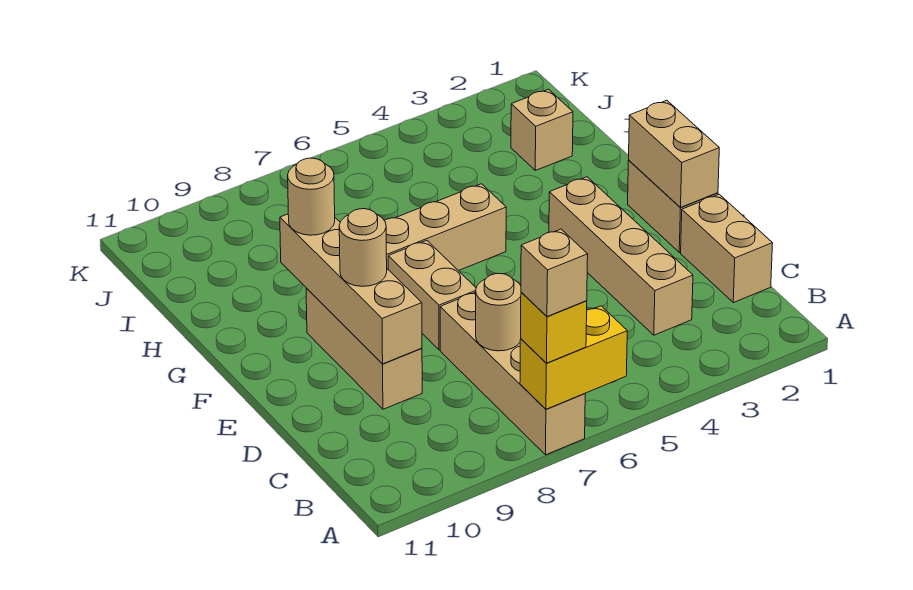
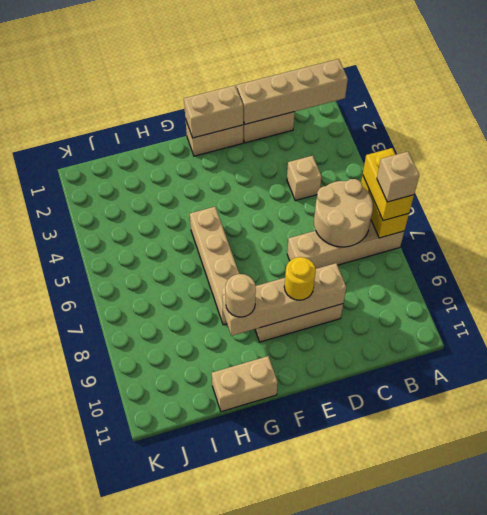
yellow brick A7 level 3 -> yellow brick A6:A7 level 3
tan brick C3:F3 level 1 -> tan brick A1:D1 level 2
tan round brick C7 level 2 -> tan round brick B6:C7 level 2
tan brick E7:F7 level 1 -> tan brick G11:H11 level 1
tan round brick E9 level 3 -> yellow round brick E9 level 3
tan brick I2 level 1 -> tan brick C4 level 1

